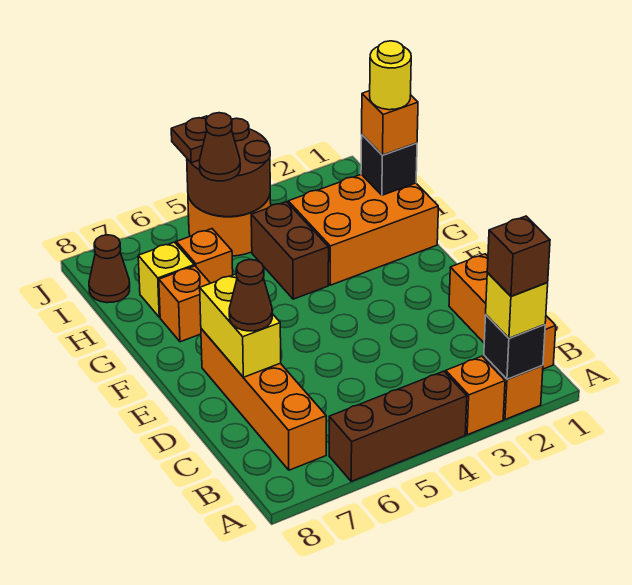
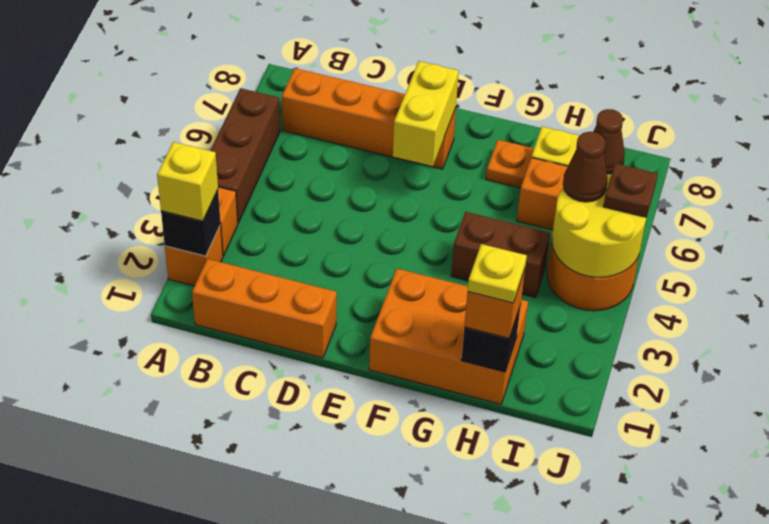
brown brick A2 level 4 -> none
yellow brick D7:E7 level 2 -> yellow brick E6:E7 level 2
brown cone D7 level 3 -> none
orange brick G1:H3 level 1 -> orange brick F1:H2 level 1
orange brick G7 level 1 -> orange plate G7 level 1
yellow round brick H1 level 4 -> yellow plate H1 level 4
brown round brick I4:J5 level 2 -> yellow round brick I4:J5 level 2

